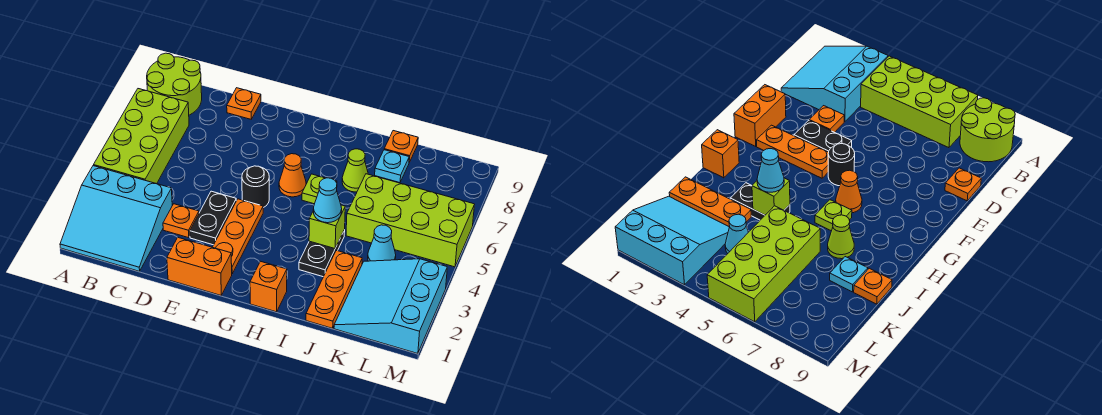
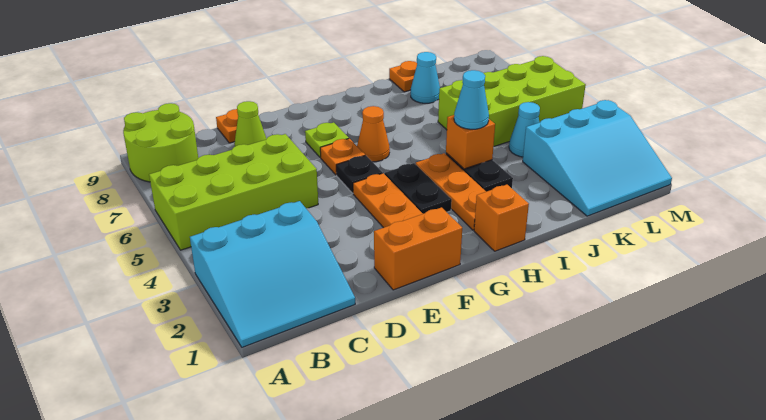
lime brick A4:B7 level 1 -> lime brick A5:D6 level 1
orange plate D3 level 1 -> orange plate F6 level 1
black plate E3:E4 level 1 -> black plate G3:G4 level 1
black round brick F5 level 1 -> black plate F5 level 1
lime plate H6 level 1 -> lime plate F7 level 1
lime brick I4 level 2 -> orange brick I4 level 2
lime cone I7 level 1 -> lime cone D8 level 1
orange plate J1:J3 level 1 -> orange plate H2:H4 level 1
cyan plate J8 level 1 -> cyan cone J8 level 1
cyan slope K1:M3 level 1 top M -> cyan slope K1:M3 level 1 top 3

